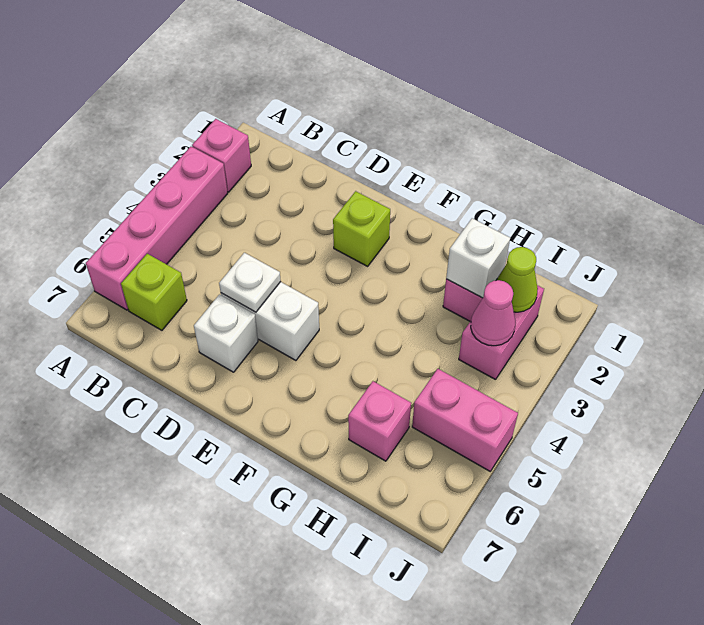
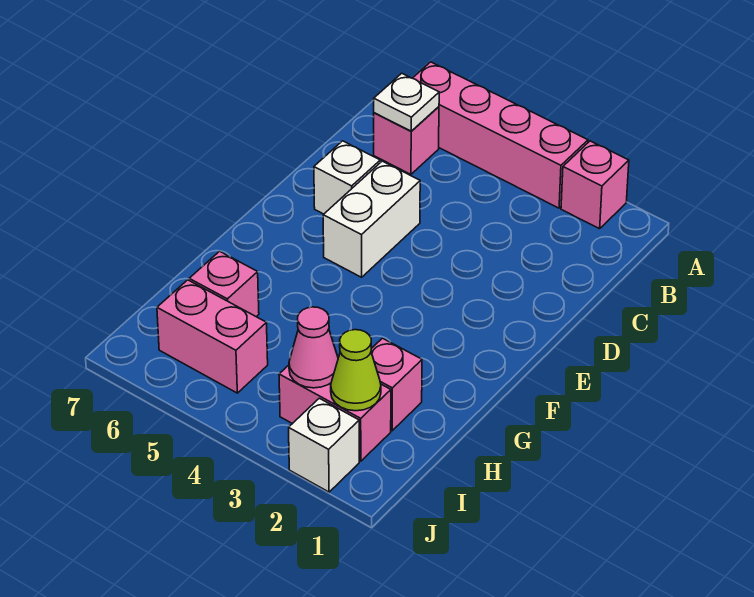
lime brick B6 level 1 -> pink brick B6 level 1
white plate D5 level 2 -> white plate B6 level 2
lime brick E2 level 1 -> none
white brick H2 level 2 -> white brick J2 level 1
pink brick I5:J5 level 1 -> pink brick I5:I6 level 1

